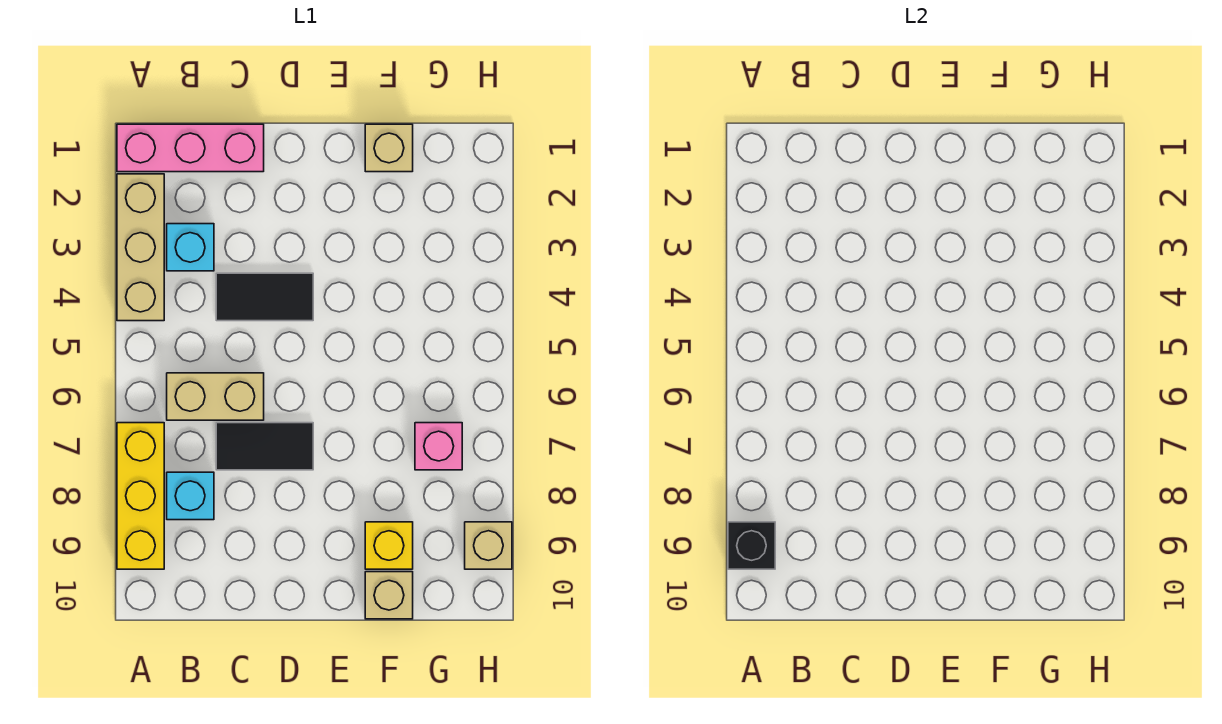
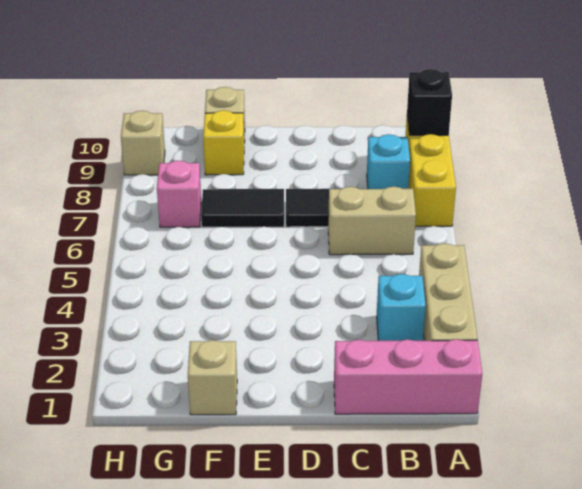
black tile C4:D4 level 1 -> black tile E7:F7 level 1

